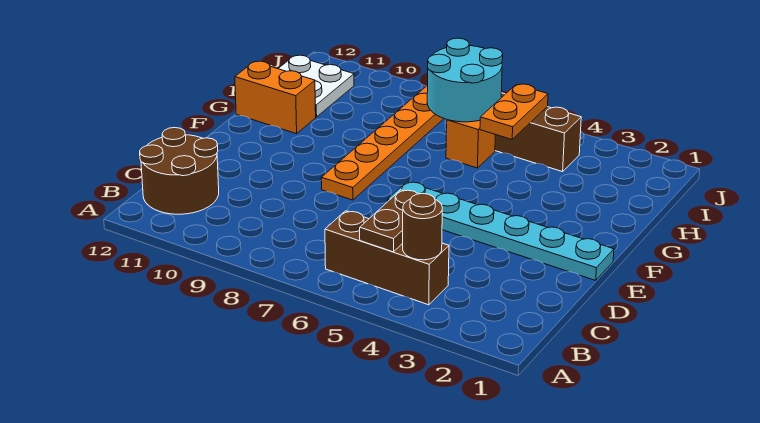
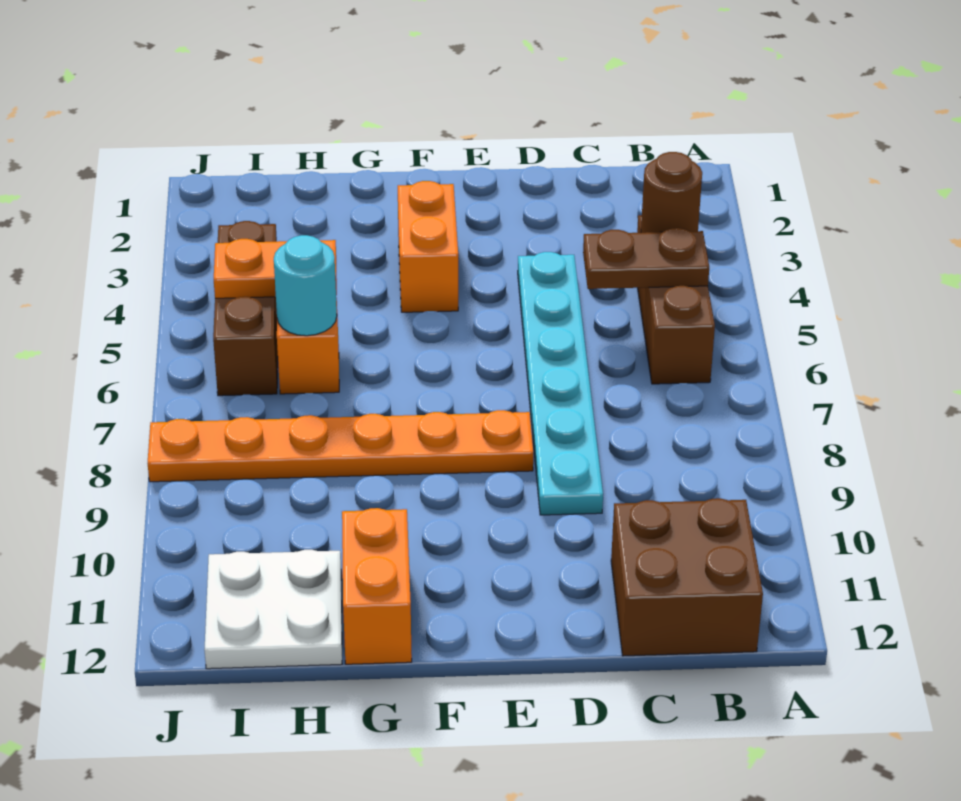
brown round brick B11:C12 level 1 -> brown brick B11:C12 level 1
cyan plate E1:E6 level 1 -> cyan plate D4:D9 level 1
none -> orange brick F3:F4 level 1
cyan round brick H6:I7 level 2 -> cyan round brick H6 level 2

